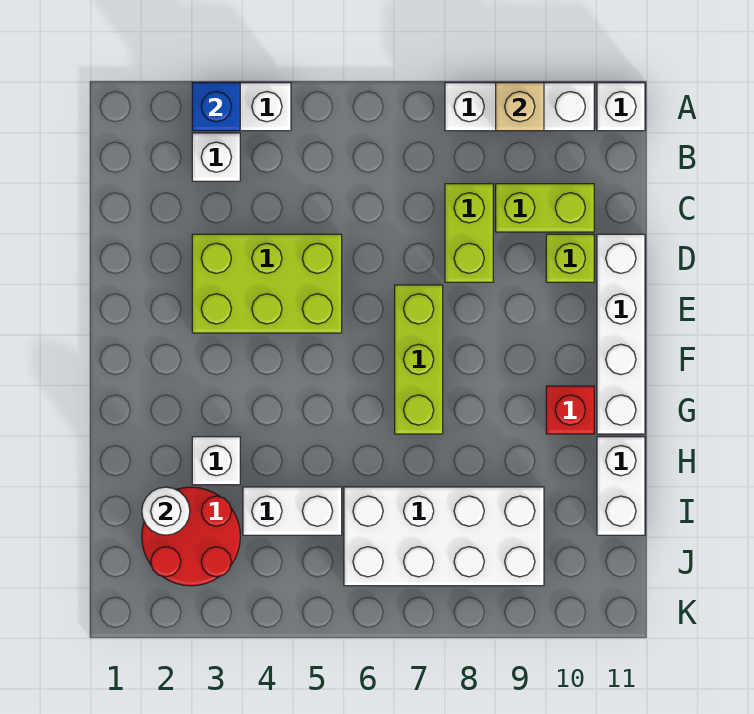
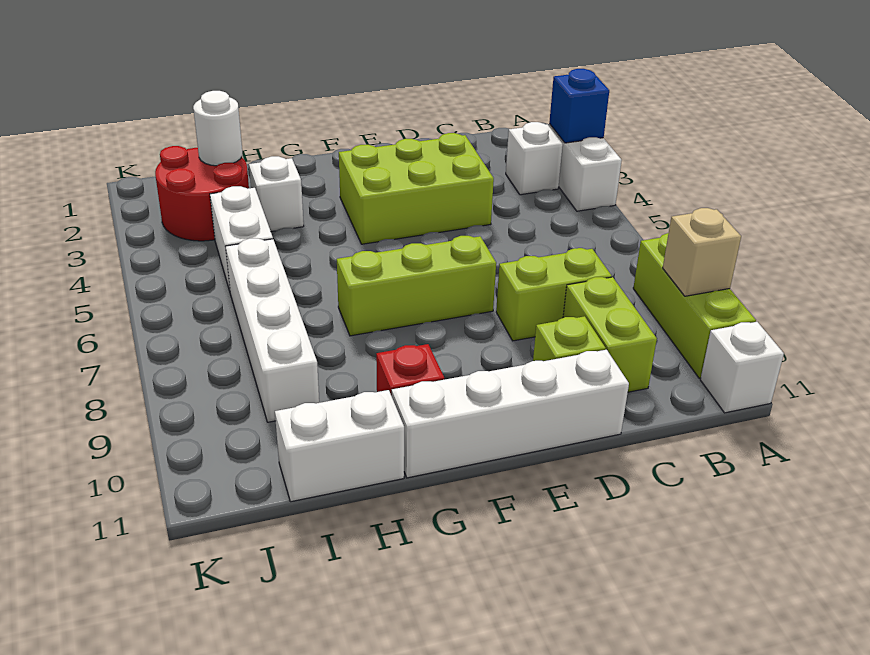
white brick A8:A10 level 1 -> lime brick A8:A10 level 1
lime brick D3:E5 level 1 -> lime brick D3:F4 level 1
white brick I6:J9 level 1 -> white brick I6:I9 level 1

